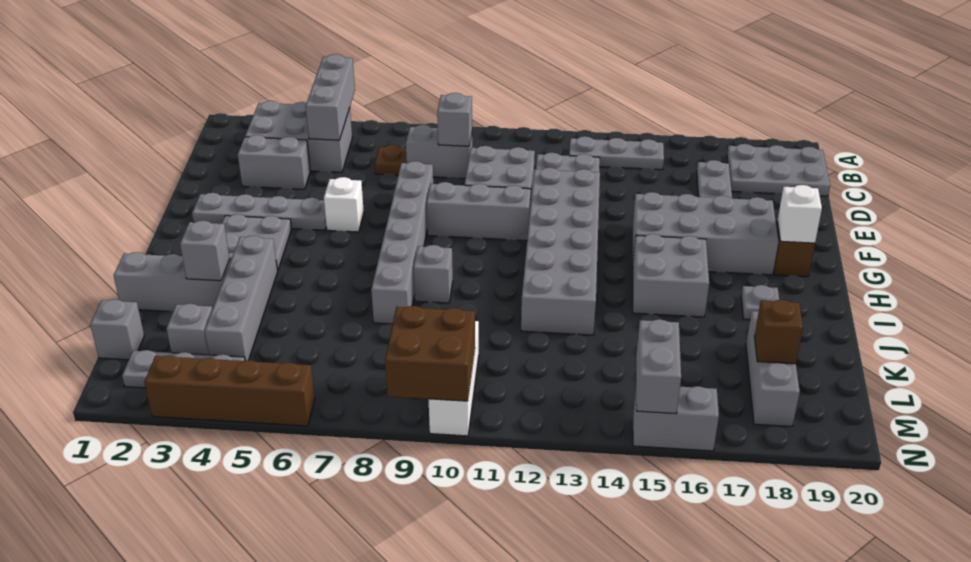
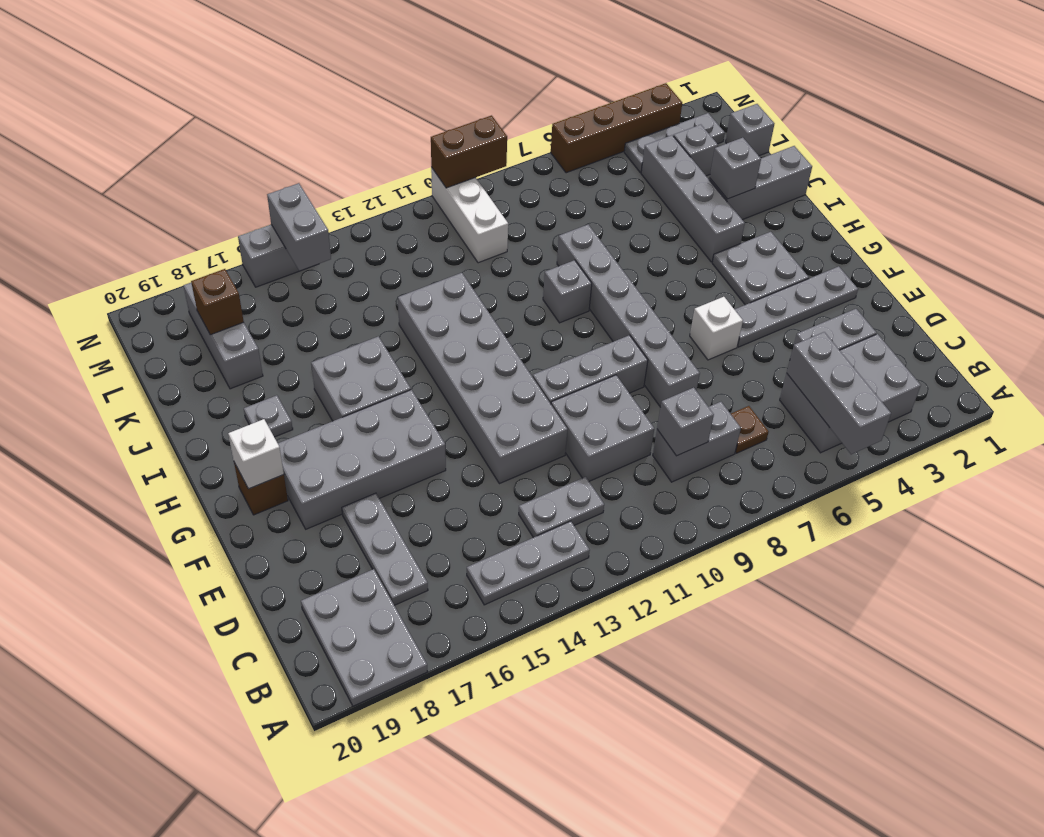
grey plate B18:C20 level 1 -> grey plate A18:C19 level 1
brown brick M9:N10 level 2 -> brown brick N9:N10 level 2

